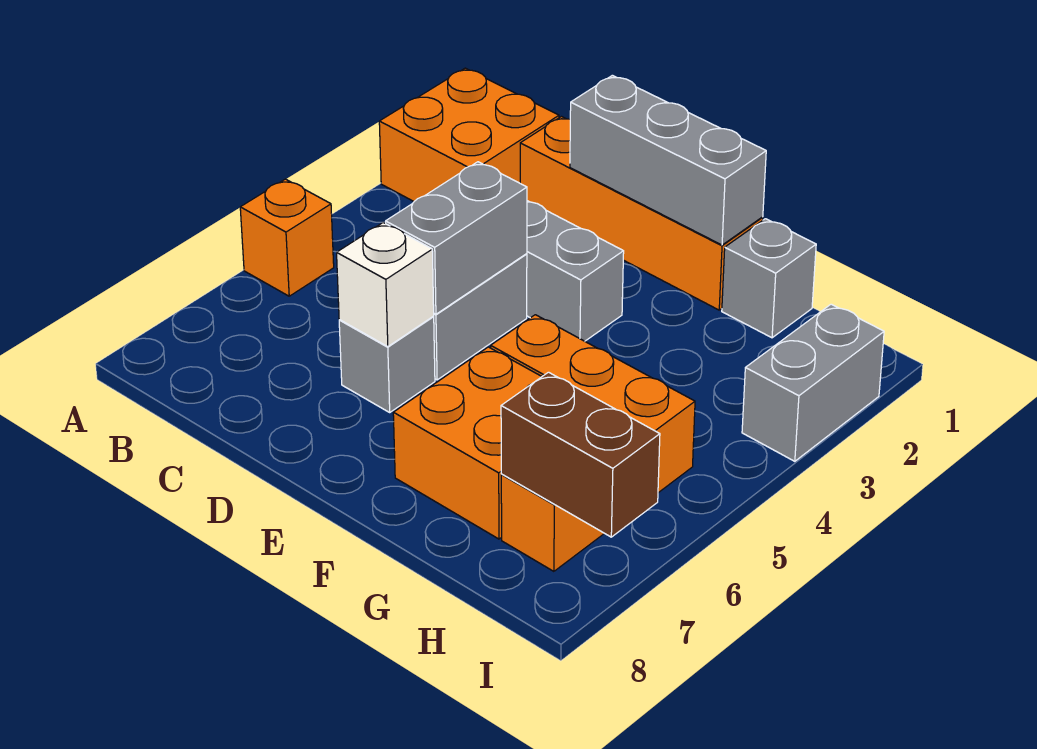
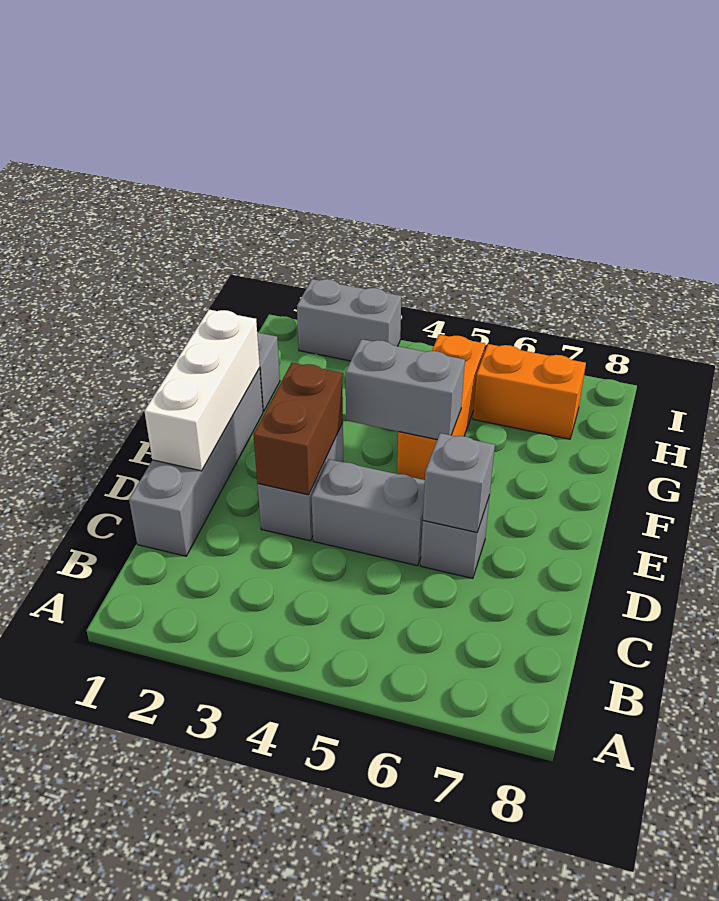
orange brick A1:B2 level 1 -> none
orange brick A5 level 1 -> none
orange brick C1:F1 level 1 -> grey brick C1:F1 level 1
grey brick D1:F1 level 2 -> white brick D1:F1 level 2
grey brick D4:D5 level 2 -> grey brick F4:F5 level 2
white brick D6 level 2 -> grey brick D6 level 2
orange brick F6:G7 level 1 -> none
brown brick H7:I7 level 2 -> brown brick D3:E3 level 2

